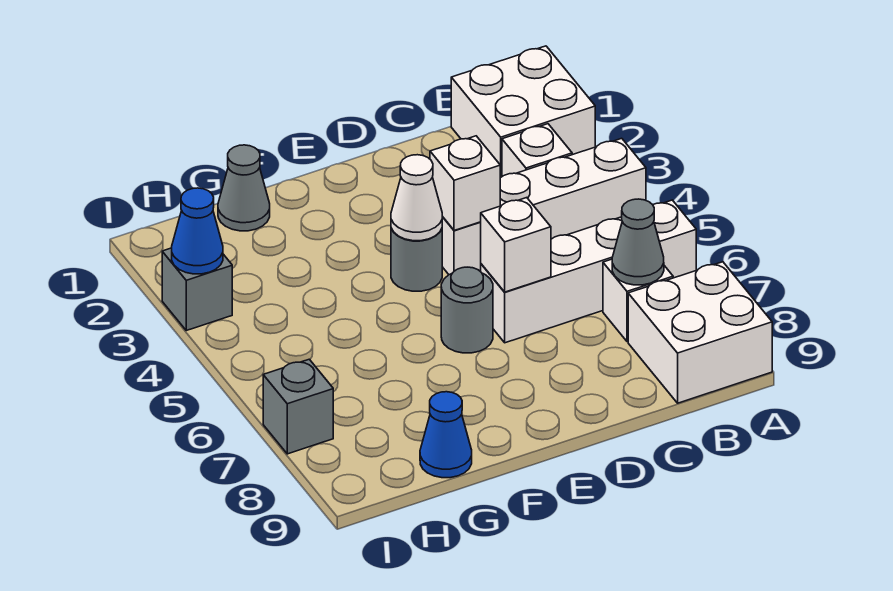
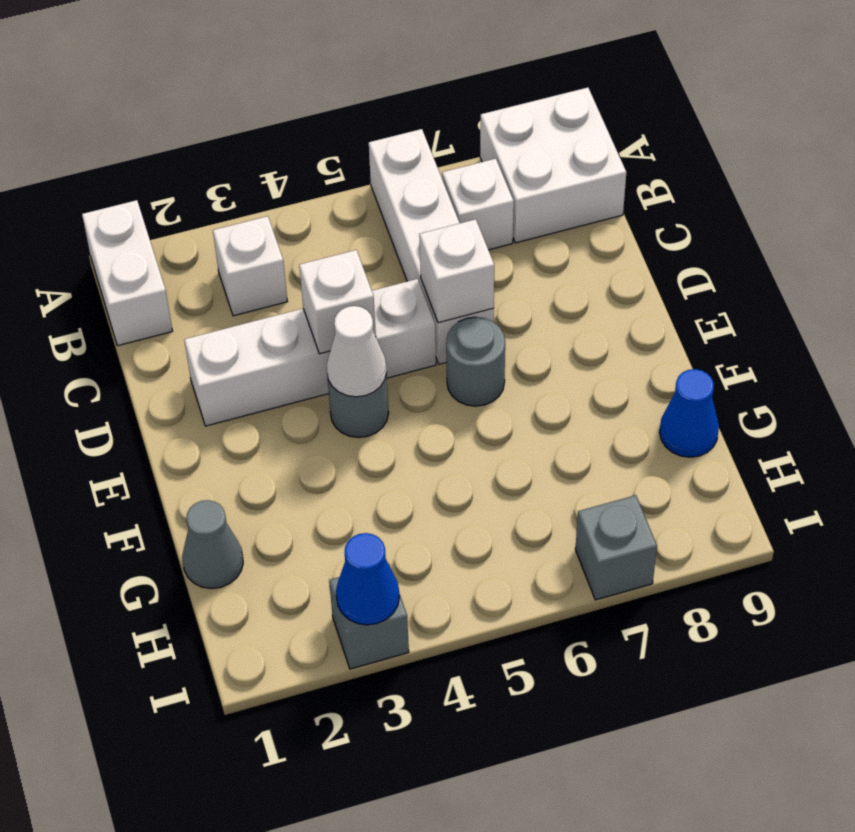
white brick A1:B2 level 1 -> white brick A1:B1 level 1
white brick A4:D4 level 1 -> white brick D2:D5 level 1
grey cone B7 level 2 -> none

